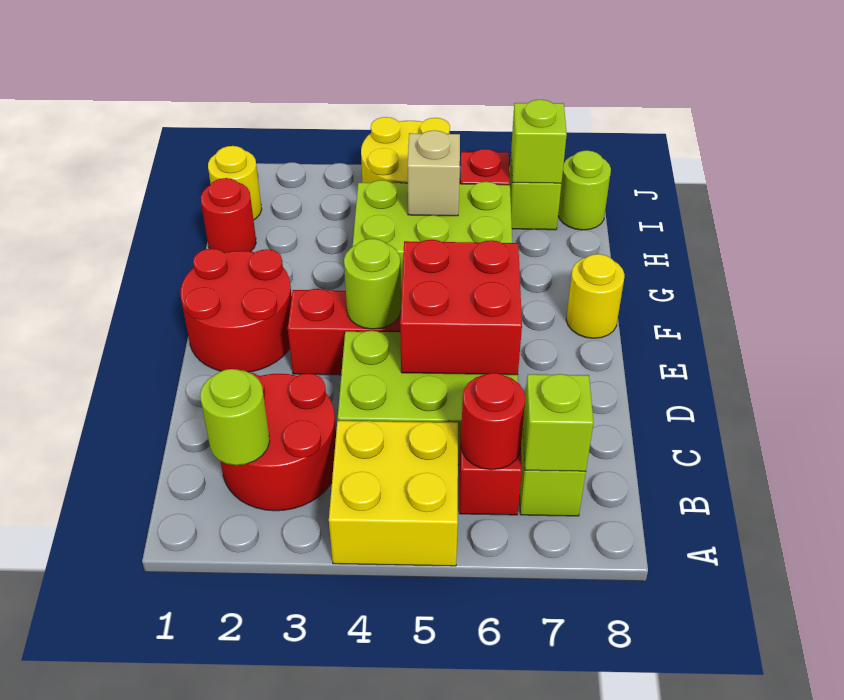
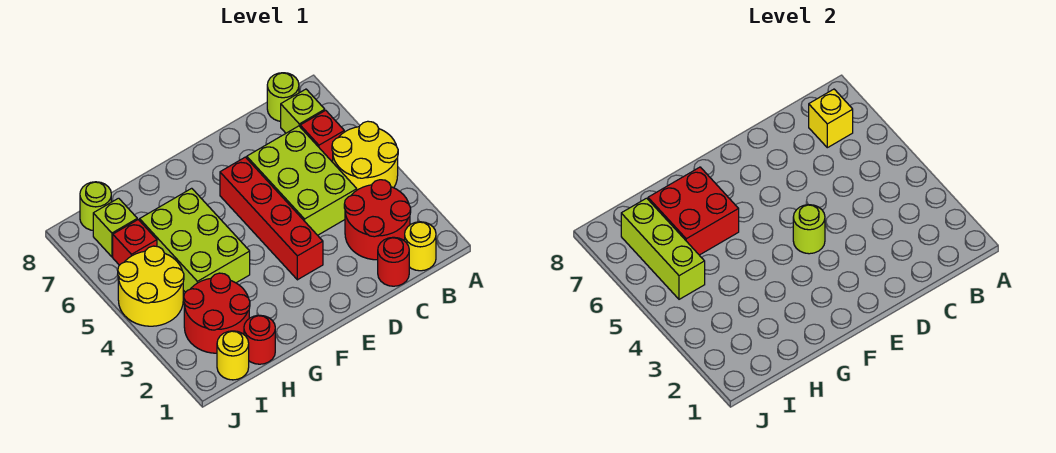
yellow brick A4:B5 level 1 -> yellow round brick A4:B5 level 1
lime round brick B2 level 2 -> lime round brick B8 level 1
red round brick B6 level 2 -> red round brick C1 level 1
lime brick B7 level 2 -> yellow brick B7 level 2
red brick D5:E6 level 2 -> red brick G6:H7 level 2
red round brick E1:F2 level 1 -> red round brick H2:I3 level 1
yellow round brick F8 level 1 -> yellow round brick B1 level 1
tan brick H5 level 2 -> none
lime brick I7 level 2 -> lime brick I5:I7 level 2

